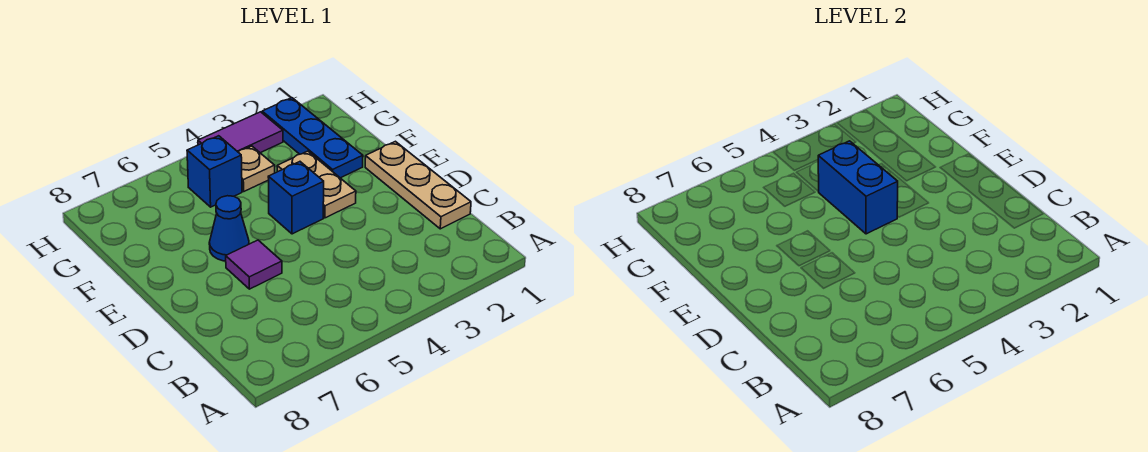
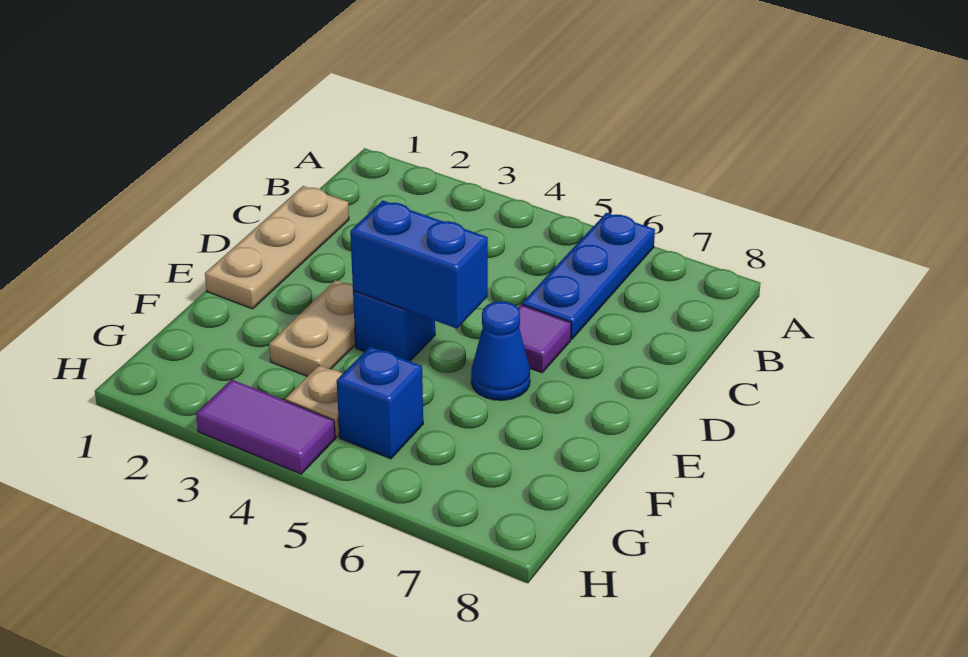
blue brick E4:F4 level 2 -> blue brick E4:E5 level 2
blue plate F2:H2 level 1 -> blue plate A6:C6 level 1

